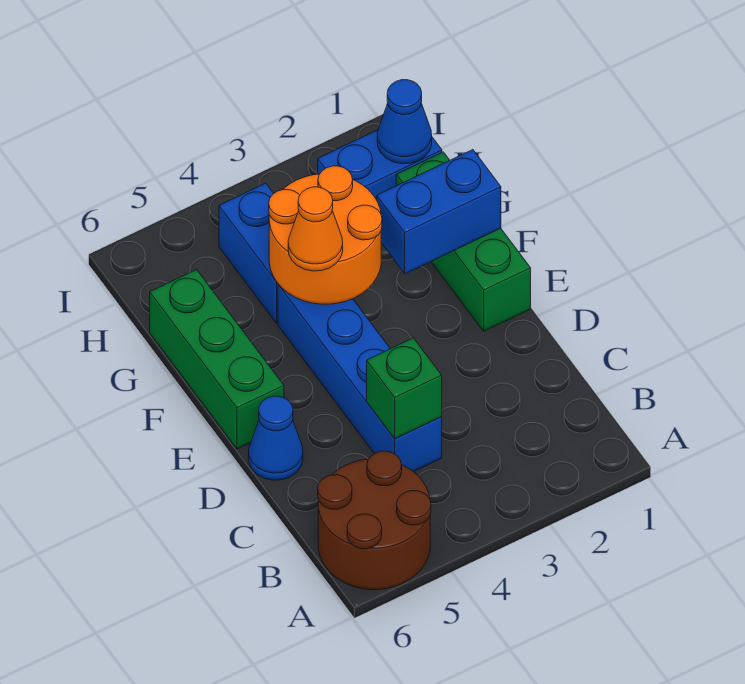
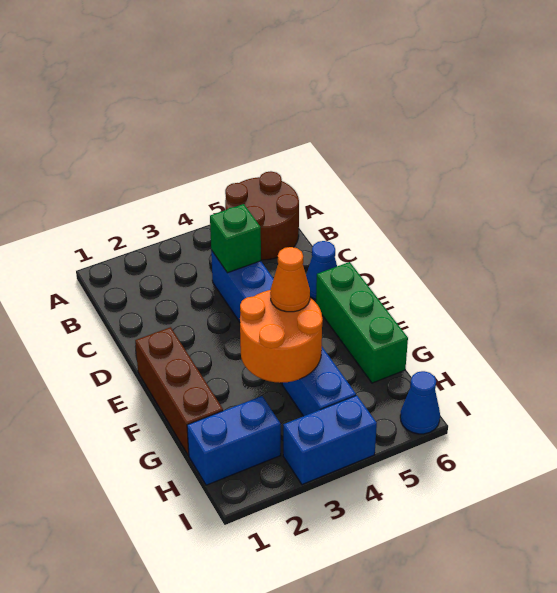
green brick E1:G1 level 1 -> brown brick E1:G1 level 1
blue brick F1:F2 level 2 -> blue brick I3:I4 level 1
blue cone H1 level 2 -> blue cone I6 level 1

